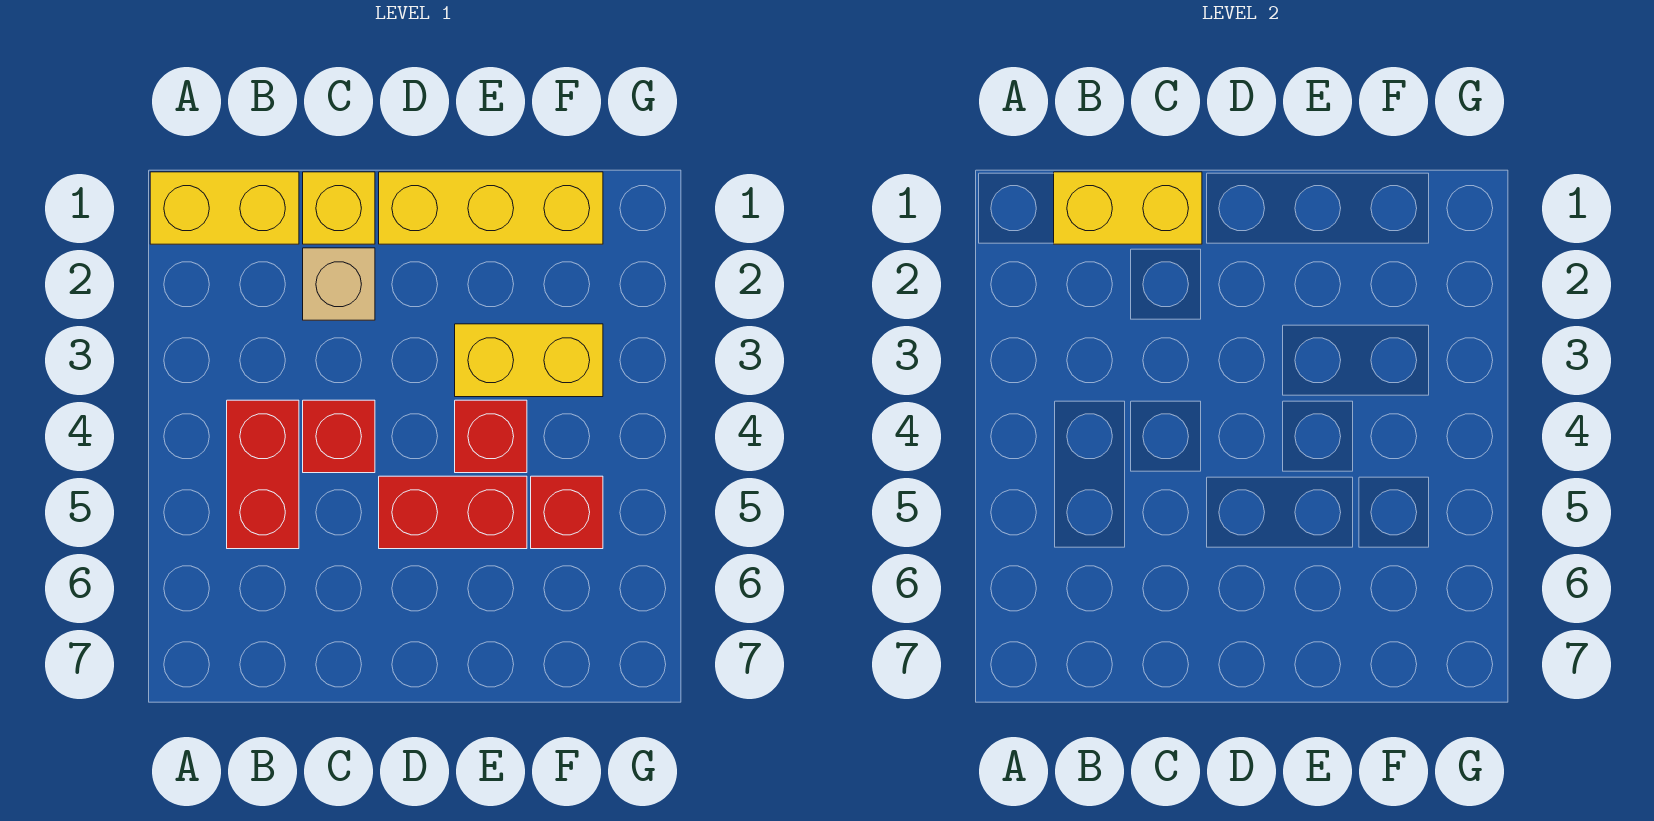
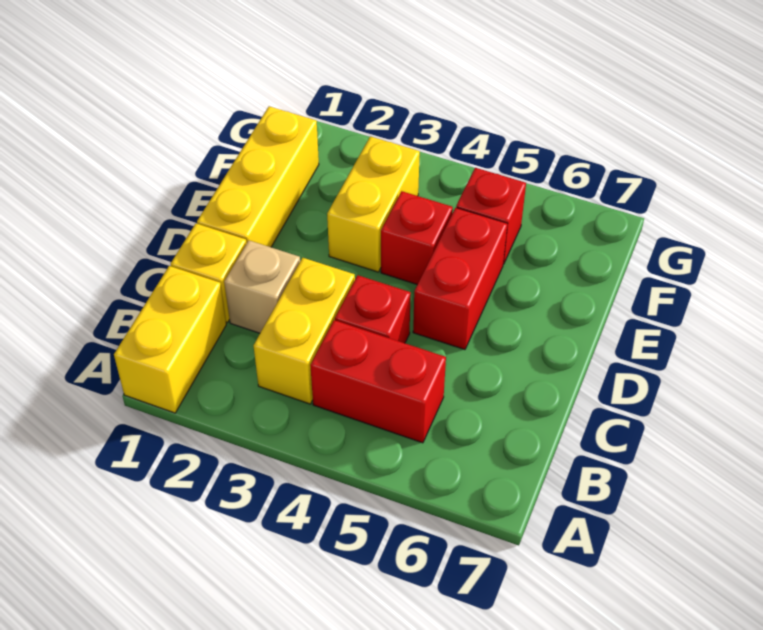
yellow brick B1:C1 level 2 -> yellow brick B3:C3 level 1

